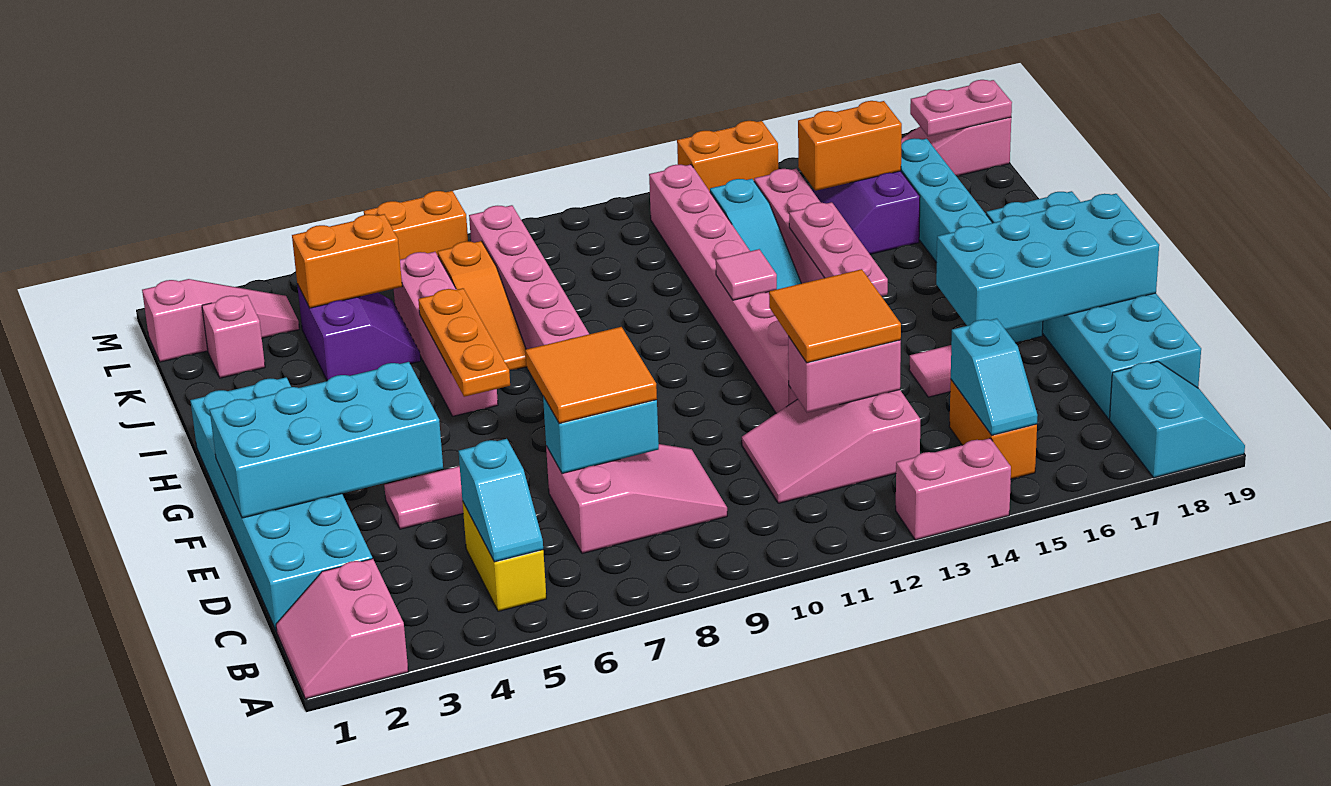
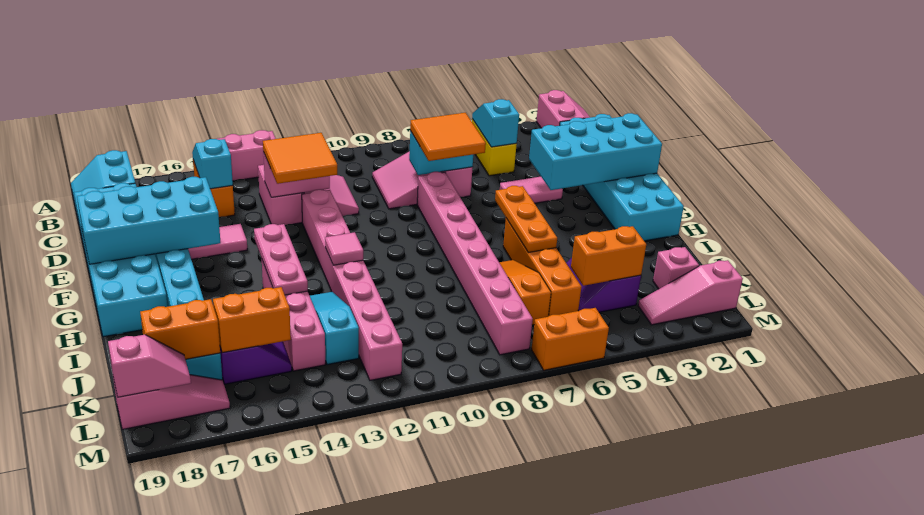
pink brick H6:K6 level 1 -> orange brick H6:K6 level 1
pink plate L18:L19 level 2 -> pink slope L18:L19 level 2 top 19
orange brick M13:M14 level 1 -> orange brick K17:K18 level 2

